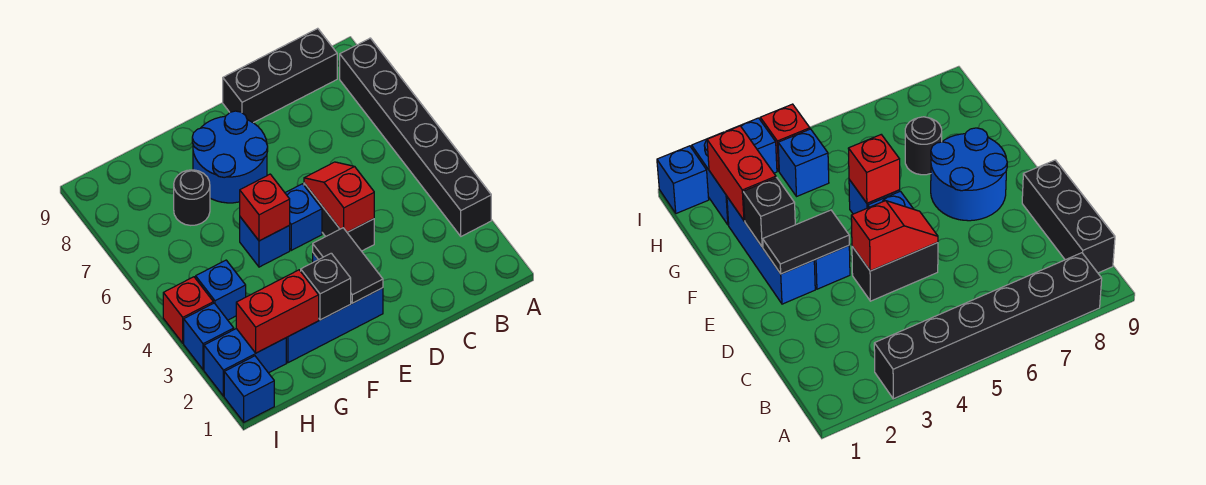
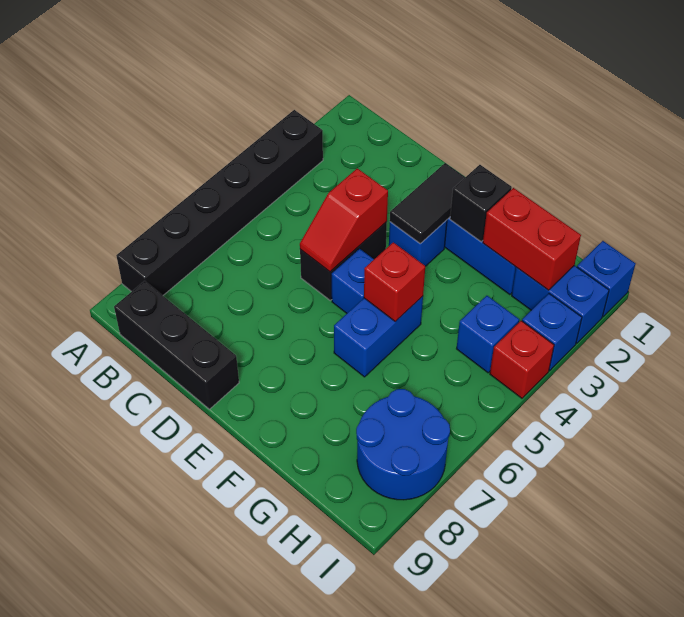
blue round brick E7:F8 level 1 -> blue round brick H7:I8 level 1
blue brick F5 level 1 -> blue brick F5:F6 level 1
black round brick G7 level 1 -> none

